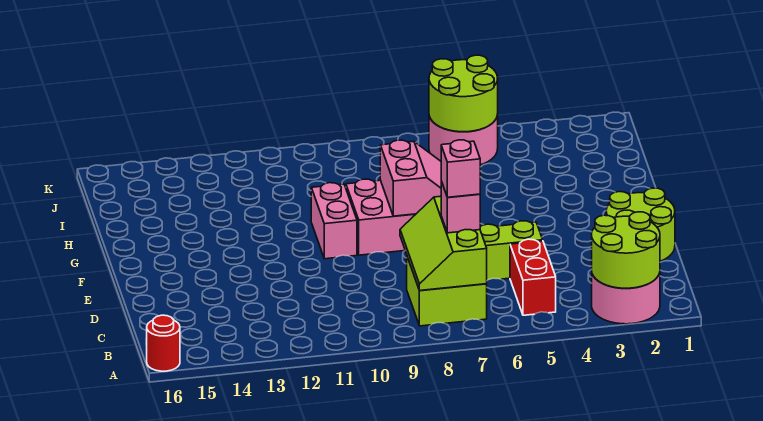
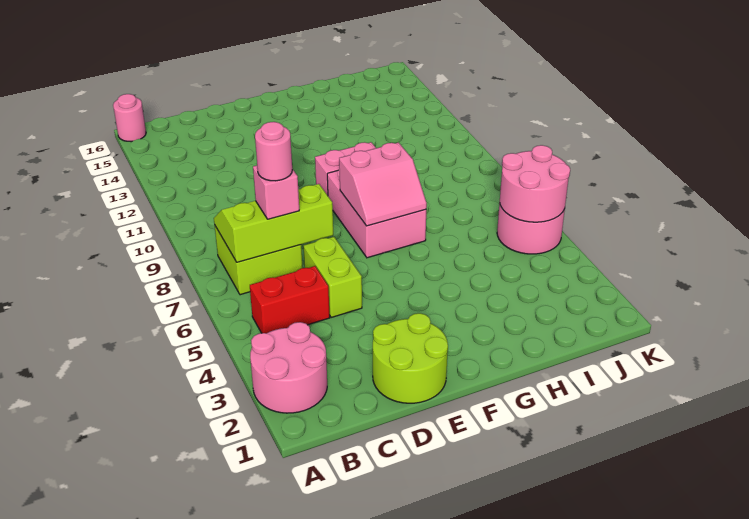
lime round brick A2:B3 level 2 -> none
red round brick A16 level 1 -> pink round brick A16 level 1
pink brick C7 level 4 -> pink round brick C7 level 4
lime round brick J5:K6 level 2 -> pink round brick J5:K6 level 2

